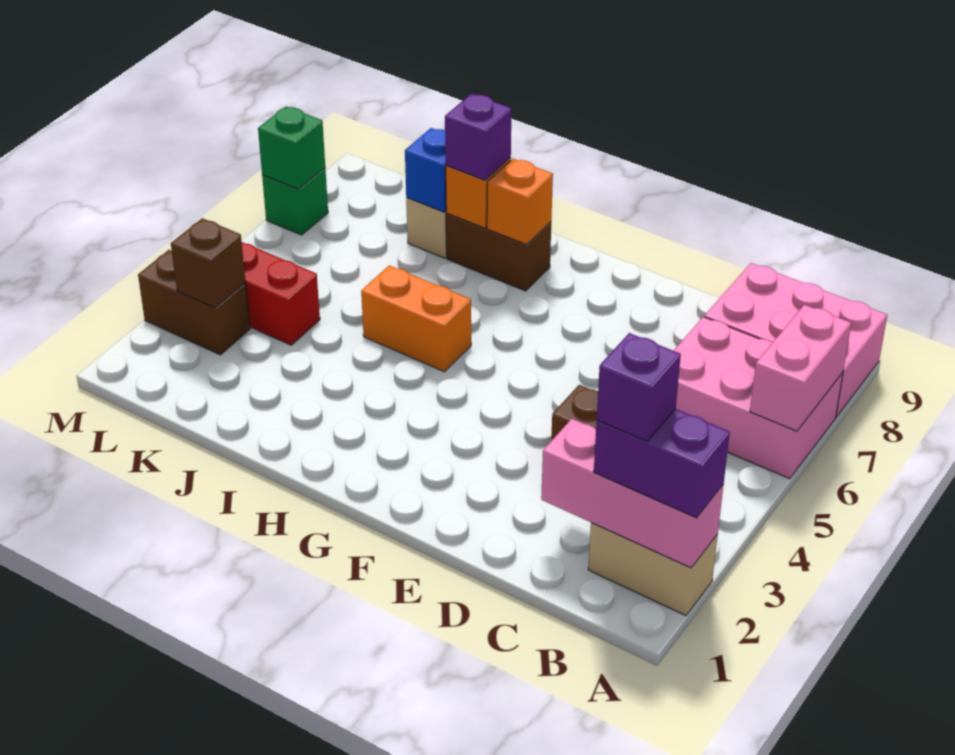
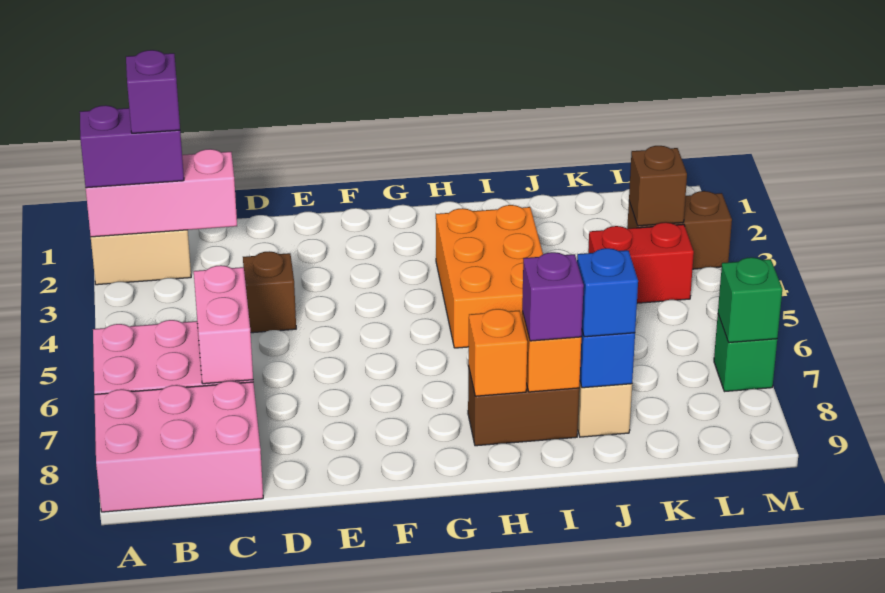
pink brick A6:A7 level 2 -> pink brick C6:C7 level 2
orange brick H5:I5 level 1 -> orange brick H3:I5 level 1
none -> blue brick J8 level 3

